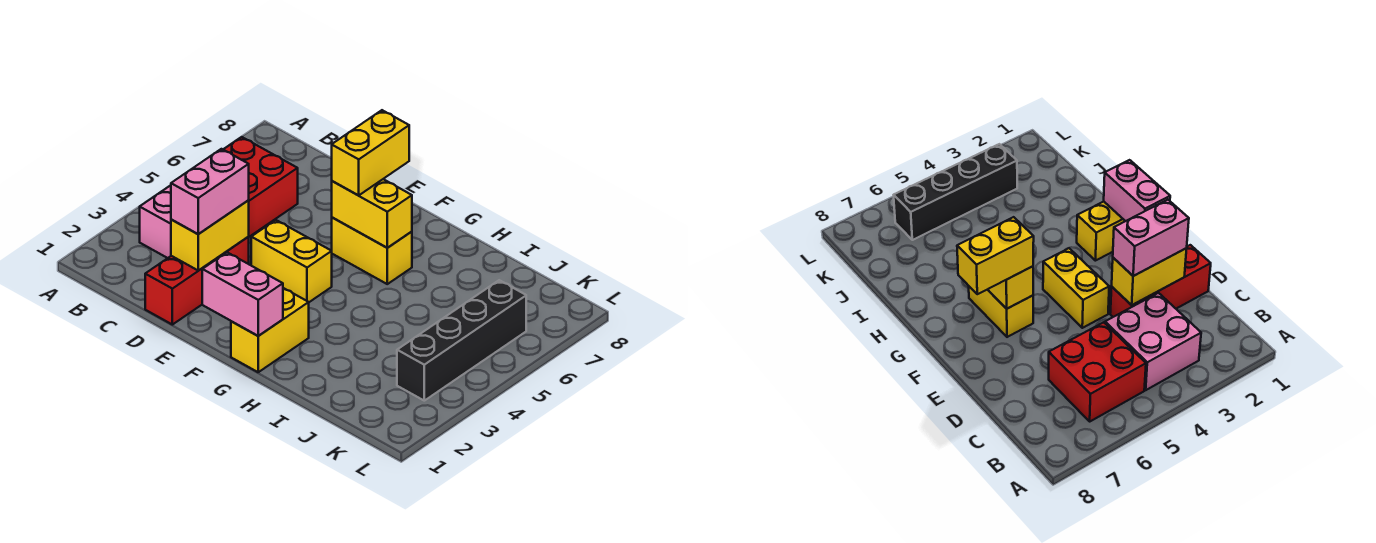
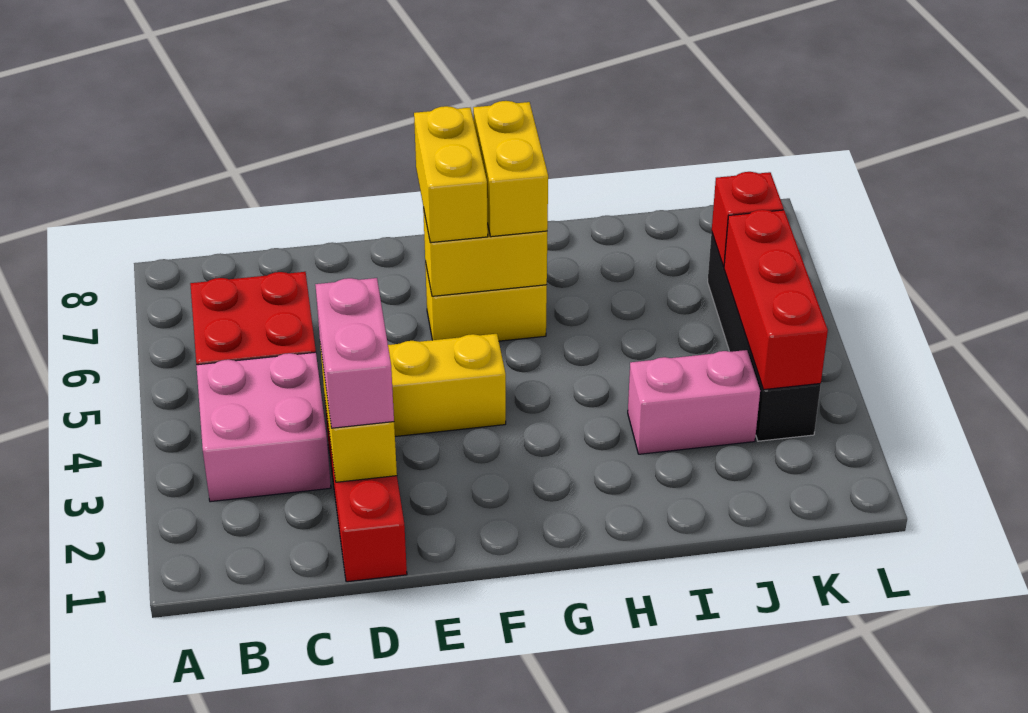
pink brick F1:G1 level 2 -> pink brick I3:J3 level 1
yellow brick G1:G2 level 1 -> yellow brick G6:G7 level 3
none -> red brick K3:K5 level 2
none -> red brick K6 level 2

